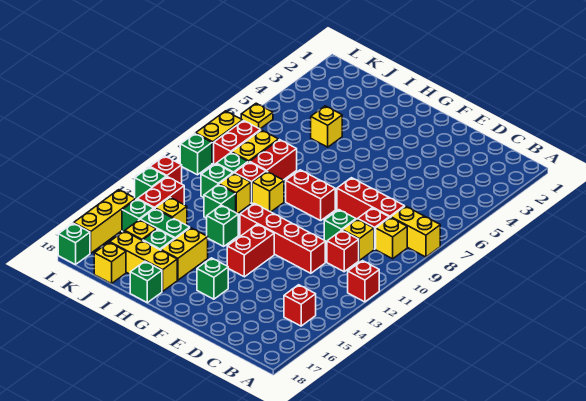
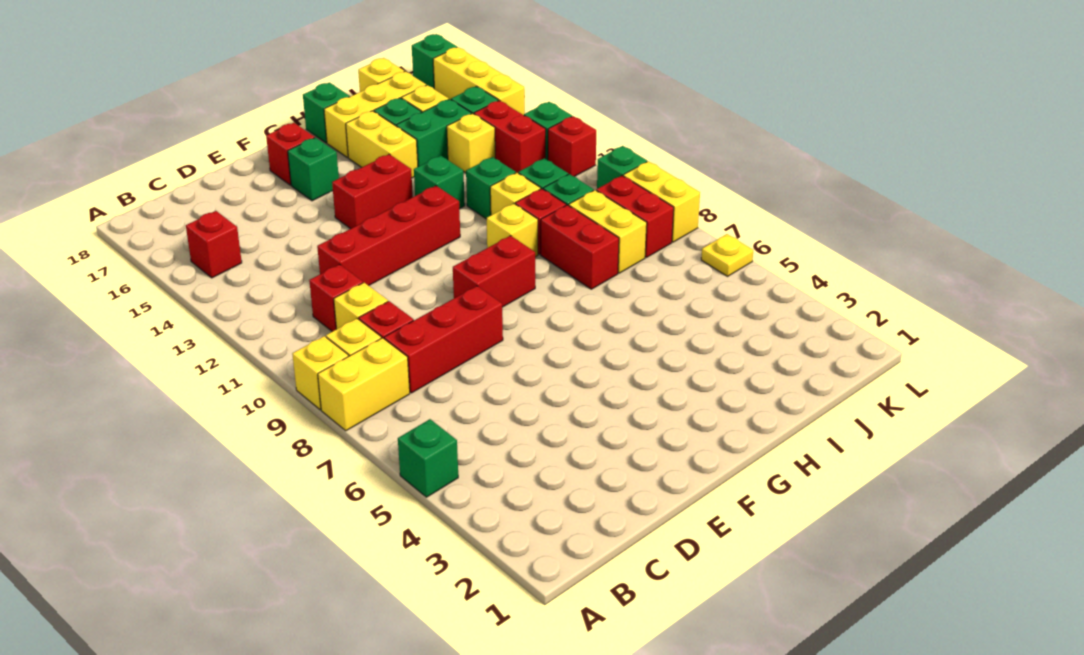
red brick A12 level 1 -> red brick F17 level 1
green brick D10 level 1 -> green brick A5 level 1
red brick F13:F14 level 1 -> red brick F14:G14 level 1
yellow brick I5 level 1 -> yellow brick A9 level 1

